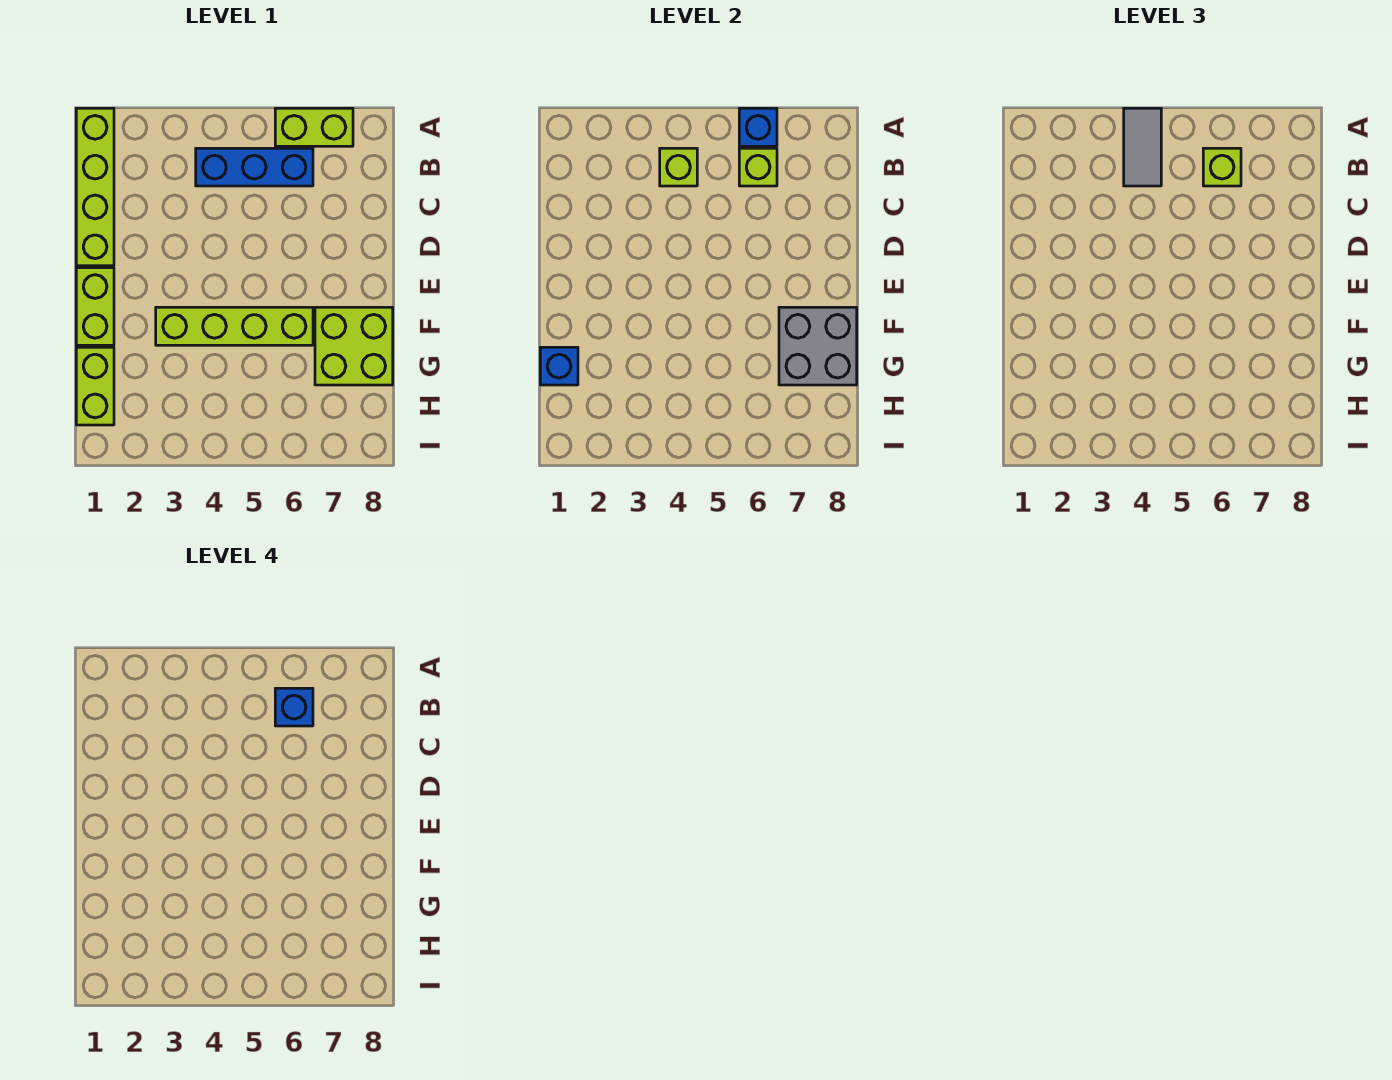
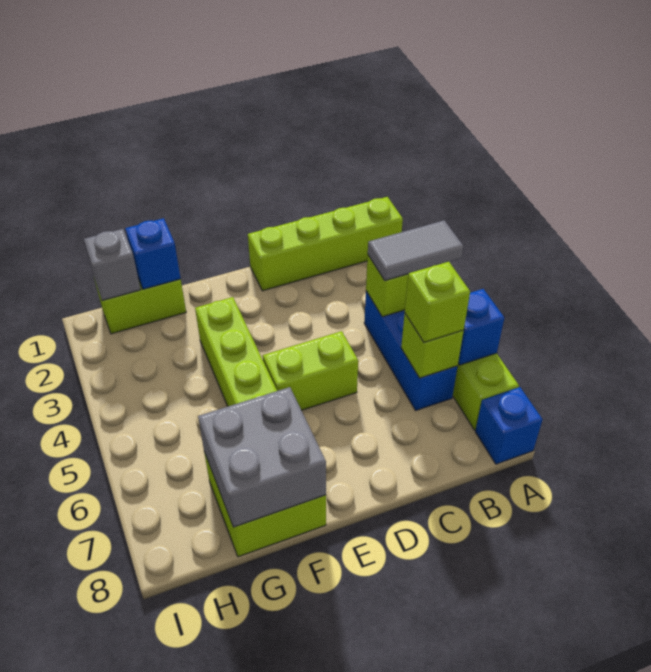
blue brick B6 level 4 -> blue brick A8 level 1
lime brick E1:F1 level 1 -> lime brick D5:E5 level 1
none -> grey brick H1 level 2

